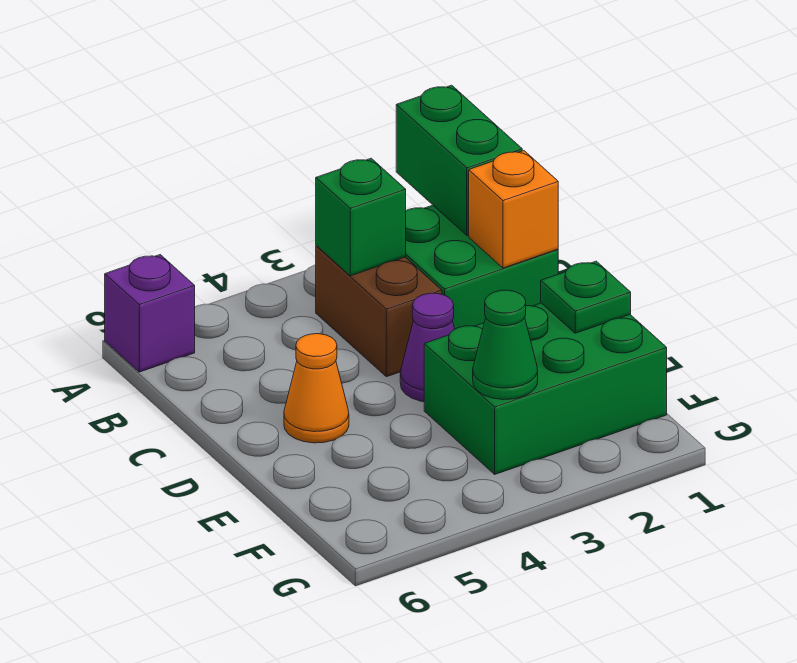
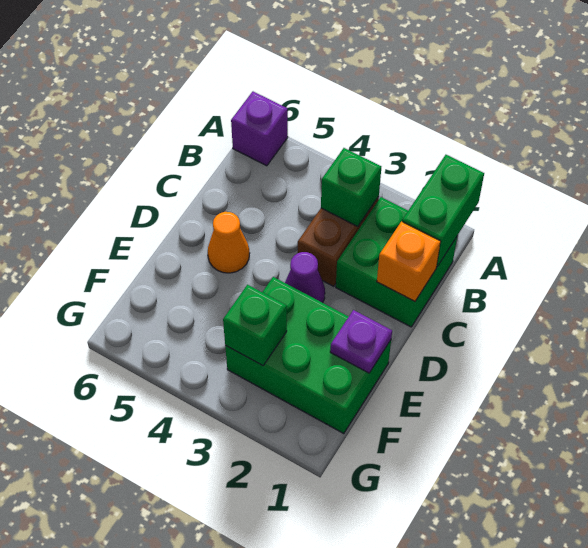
green plate E1 level 2 -> purple plate E1 level 2
green cone F3 level 2 -> green brick F3 level 2

